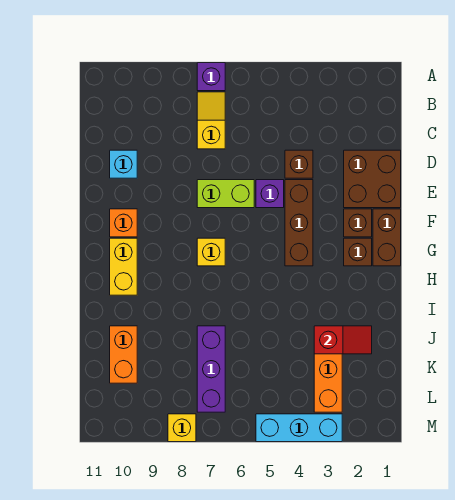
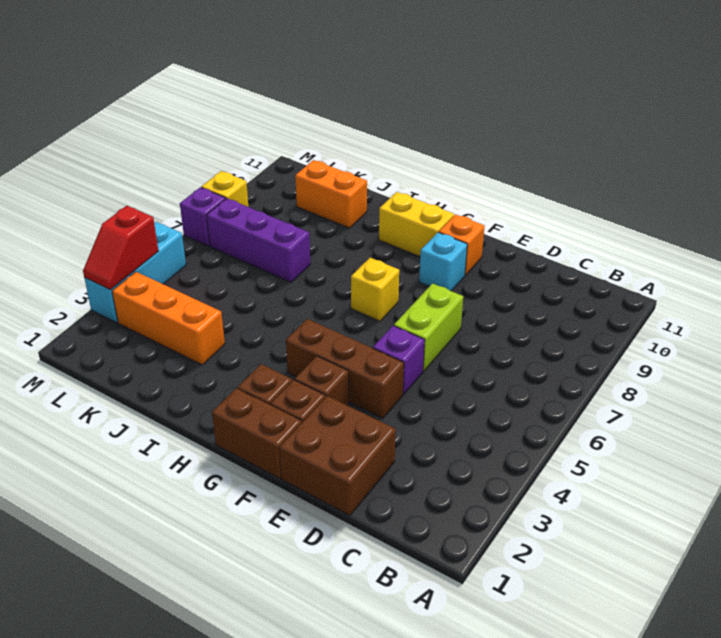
purple brick A7 level 1 -> purple brick M7 level 1
yellow slope B7:C7 level 1 top C -> none
brown brick D4 level 1 -> brown brick F3 level 1
cyan brick D10 level 1 -> cyan brick F9 level 1
red slope J2:J3 level 2 top 3 -> red slope M3:M4 level 2 top 4

